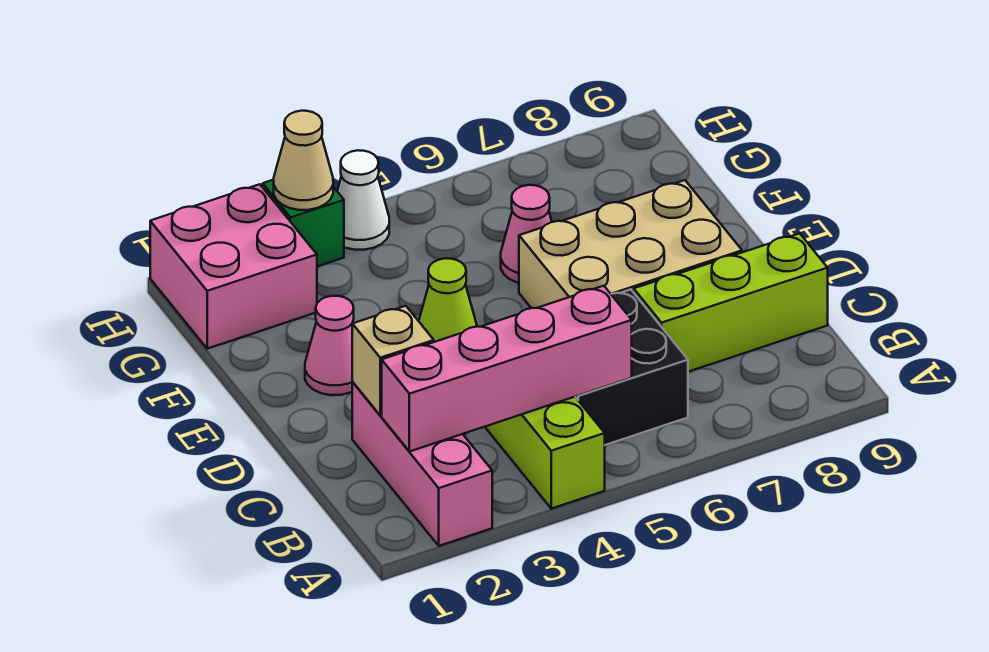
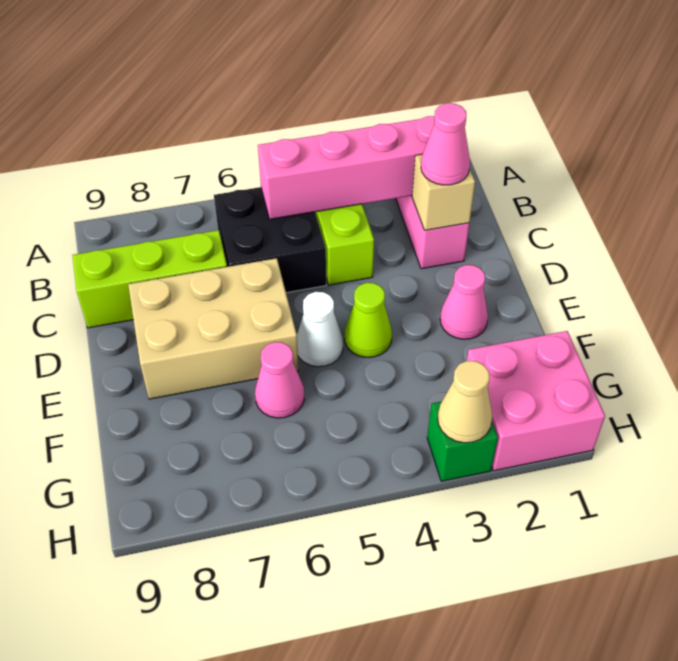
none -> pink cone C2 level 3
white cone H4 level 1 -> white cone E5 level 1

